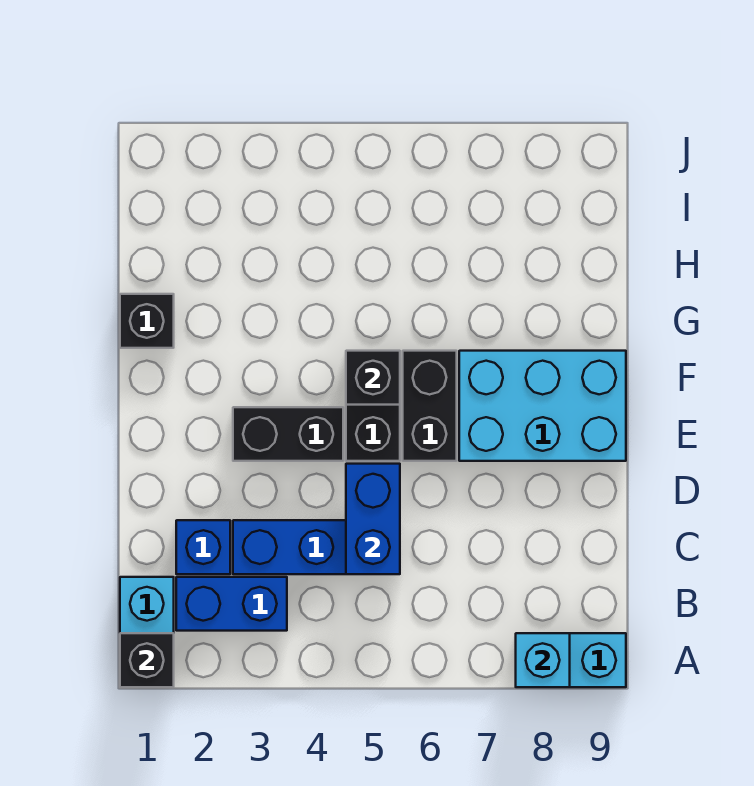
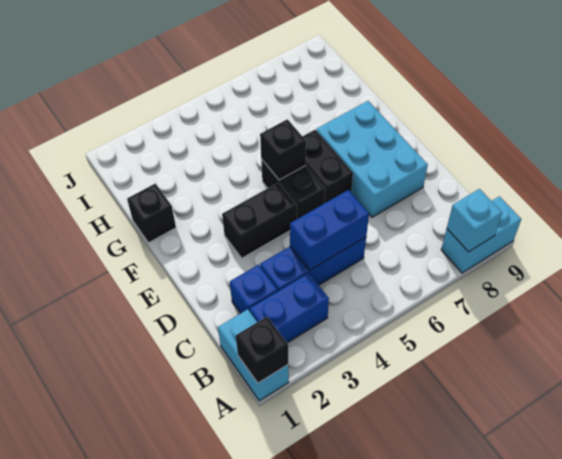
blue brick C5:D5 level 2 -> blue brick C4:C5 level 2
cyan brick E7:F9 level 1 -> cyan brick D7:F8 level 1

